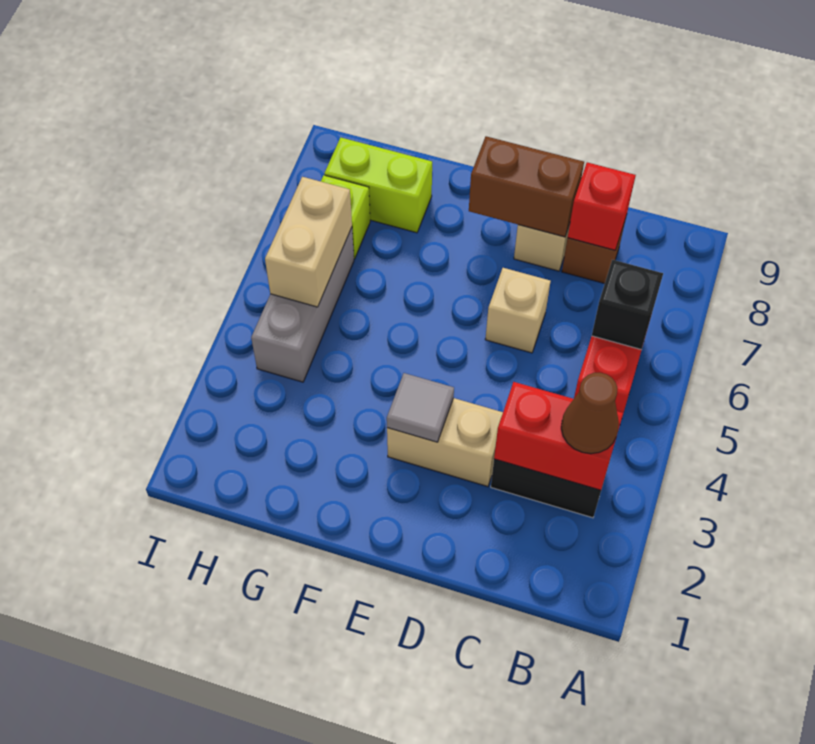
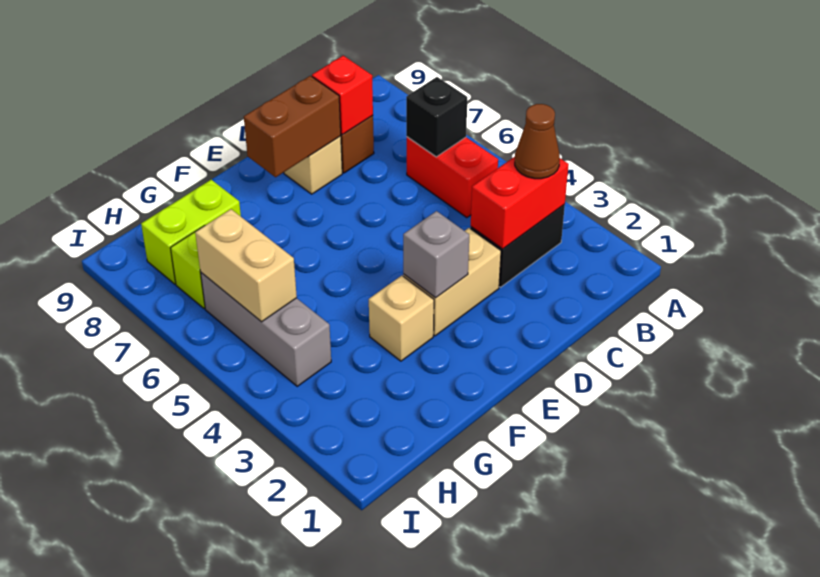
tan brick D6 level 1 -> tan brick F3 level 1
grey tile E3 level 2 -> grey brick E3 level 2

